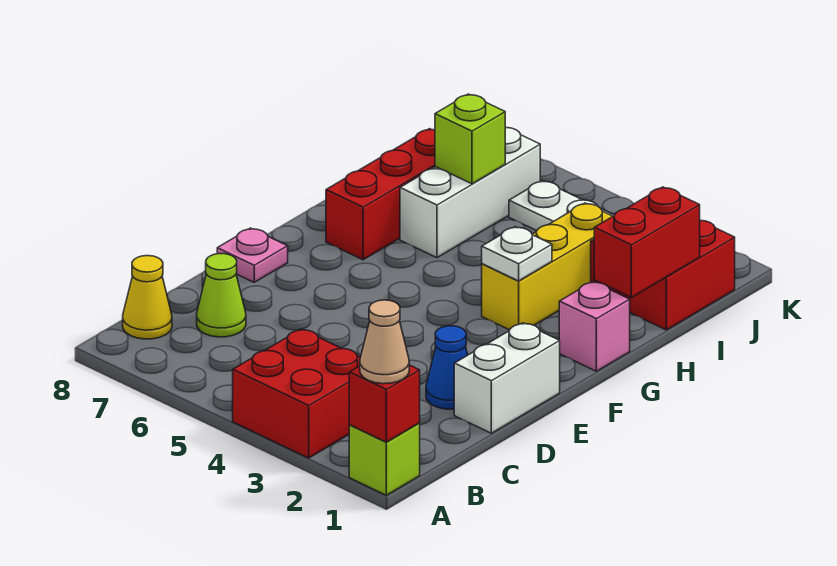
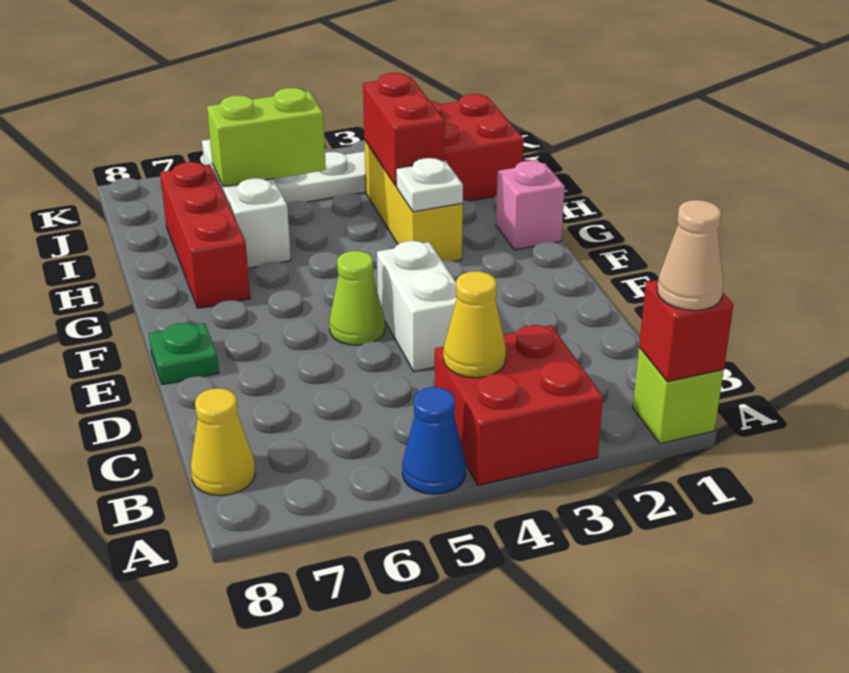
none -> yellow cone B4 level 2
lime cone C7 level 1 -> lime cone E5 level 1
white brick D1:E1 level 1 -> white brick D4:E4 level 1
blue cone D2 level 1 -> blue cone A5 level 1
pink plate E8 level 1 -> green plate E8 level 1
red brick H1:I1 level 2 -> red brick H3:I3 level 2
lime brick I6 level 2 -> lime brick I5:I6 level 2

